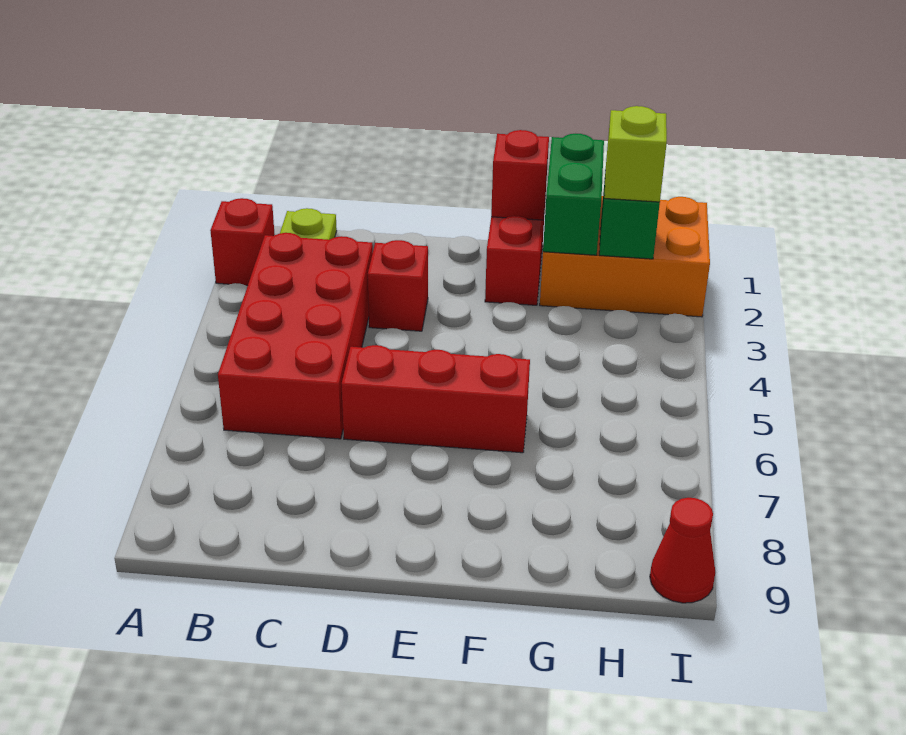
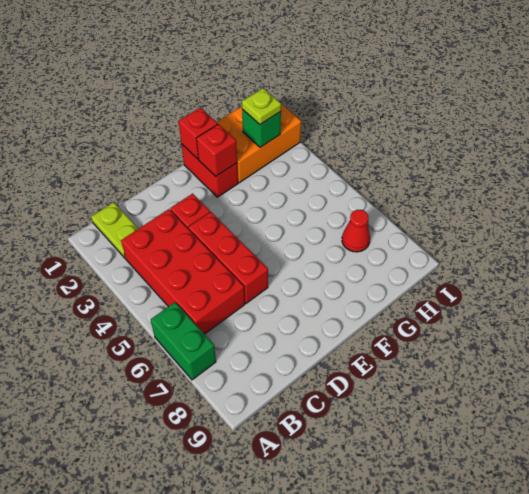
red brick A2 level 1 -> red brick F2 level 2
red brick D6:F6 level 1 -> red brick D4:D6 level 1
green brick G1:G2 level 2 -> green brick A6:A7 level 1
lime brick H2 level 3 -> lime plate H2 level 3
red cone I9 level 1 -> red cone H7 level 1

